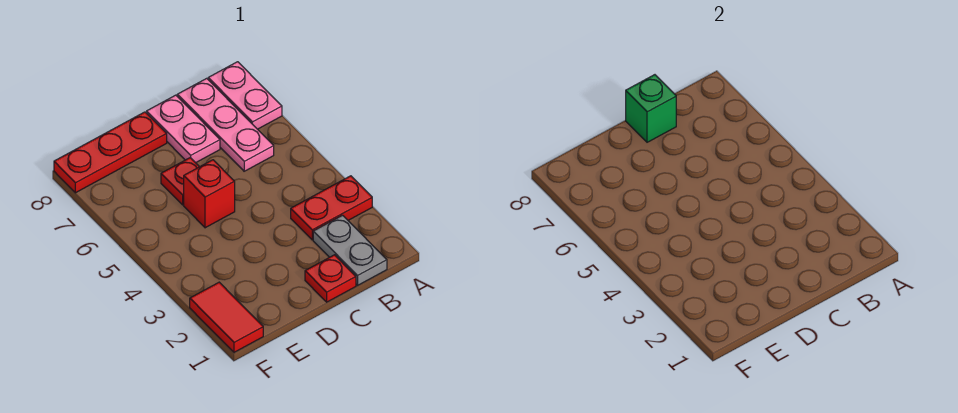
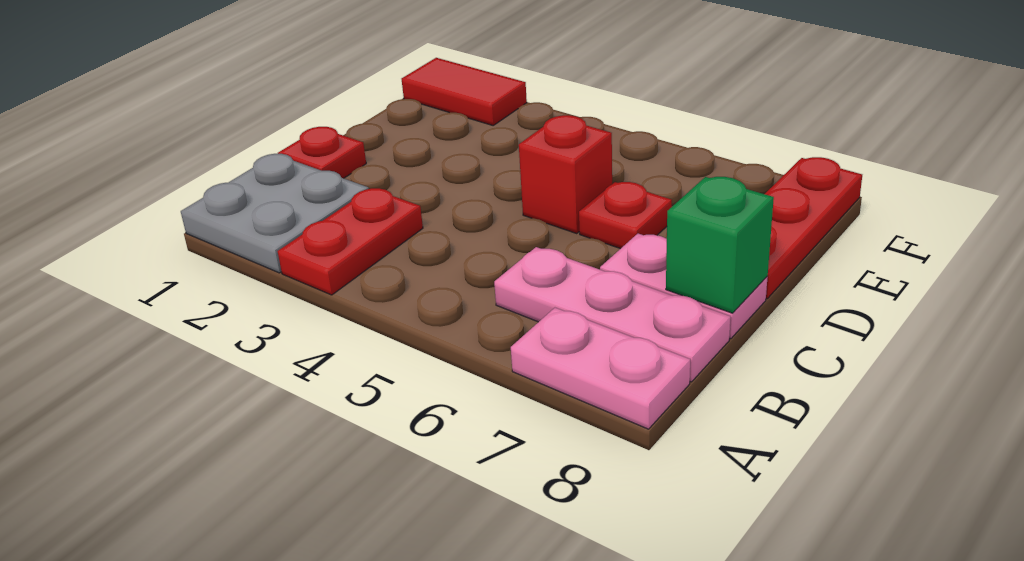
grey plate B1:B2 level 1 -> grey plate A1:B2 level 1

